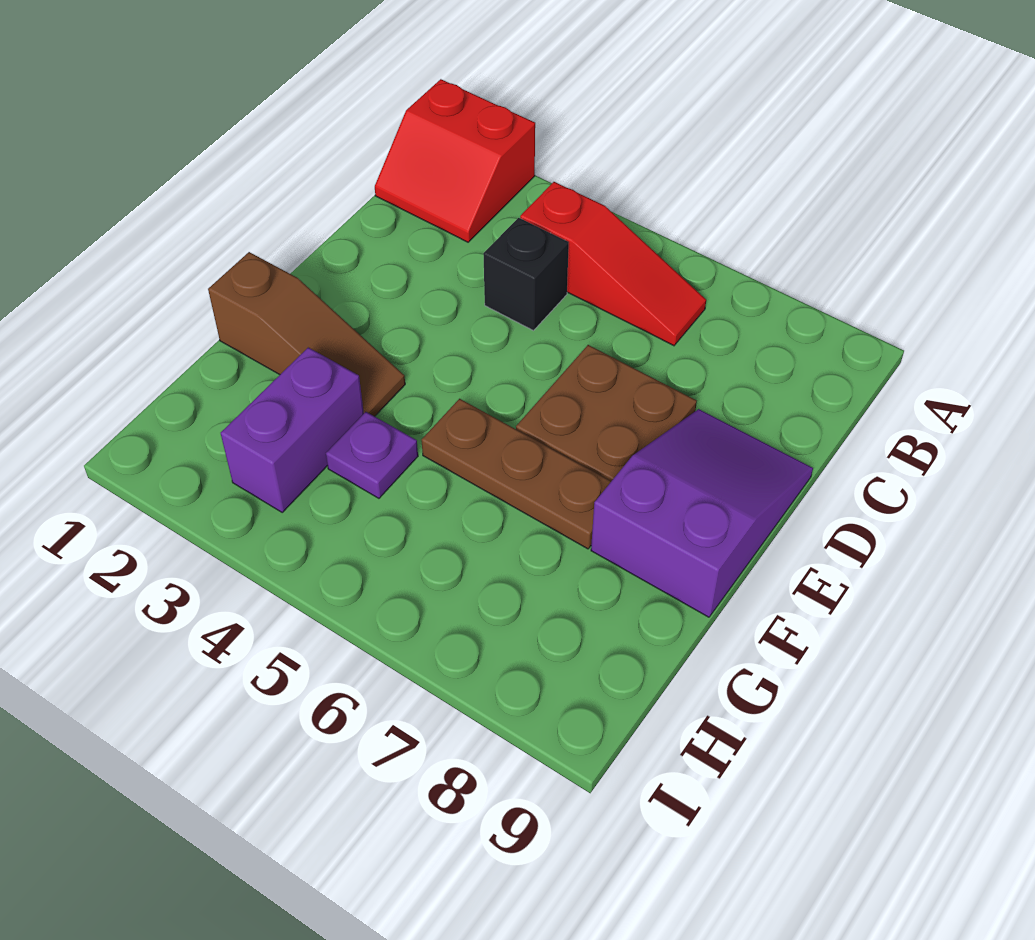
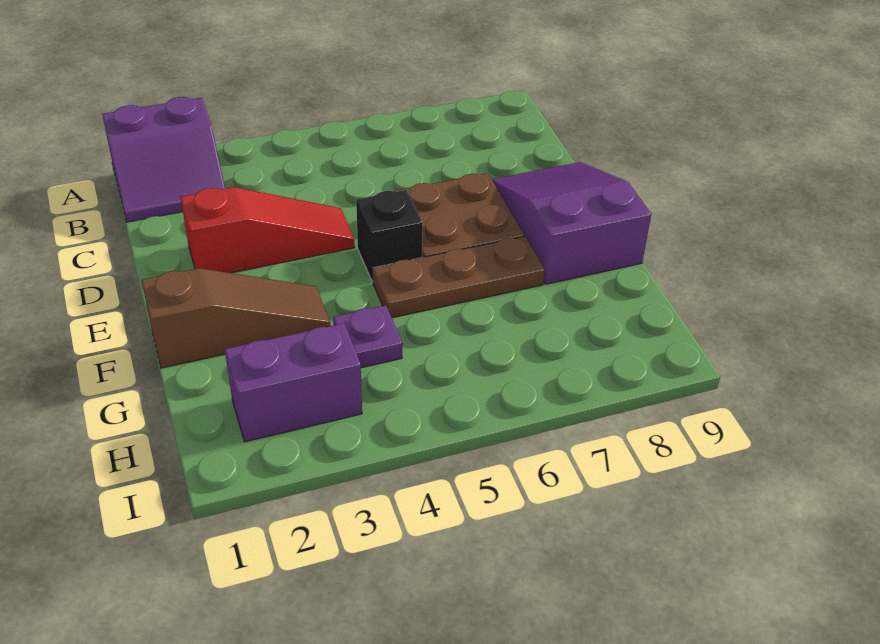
red slope A1:B2 level 1 top A -> purple slope A1:B2 level 1 top A
red slope B4:B6 level 1 top 4 -> red slope D2:D4 level 1 top 2
black brick C4 level 1 -> black brick E5 level 1
purple brick G3:H3 level 1 -> purple brick H2:H3 level 1

